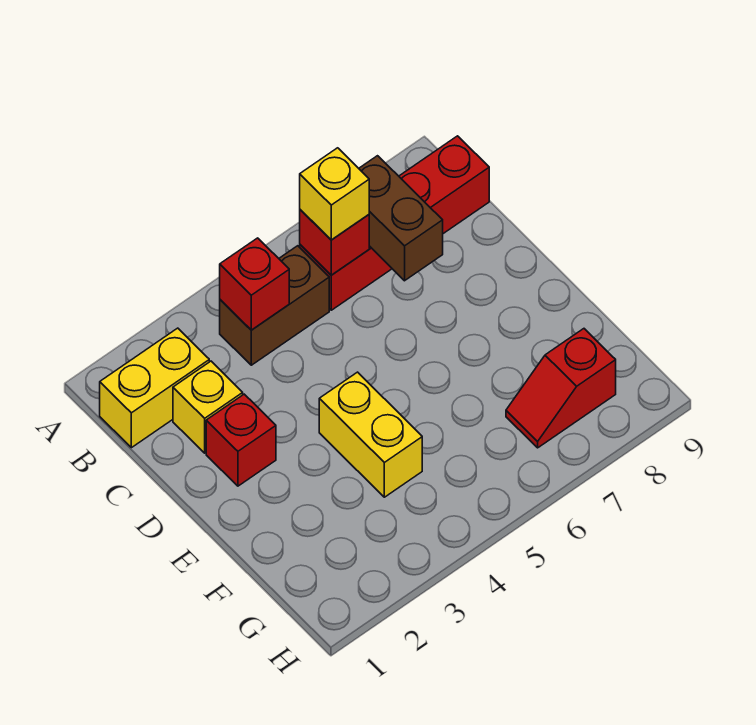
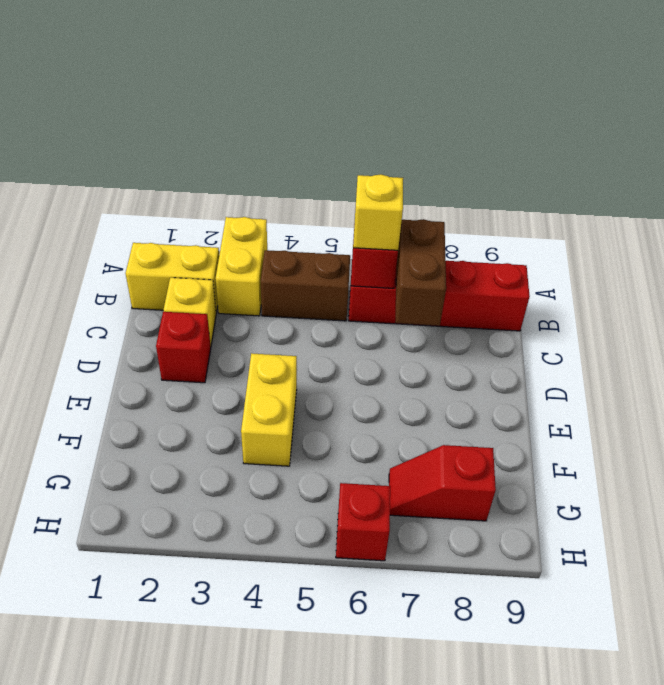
none -> yellow brick A3:B3 level 1
red brick B4 level 2 -> red brick H6 level 1

